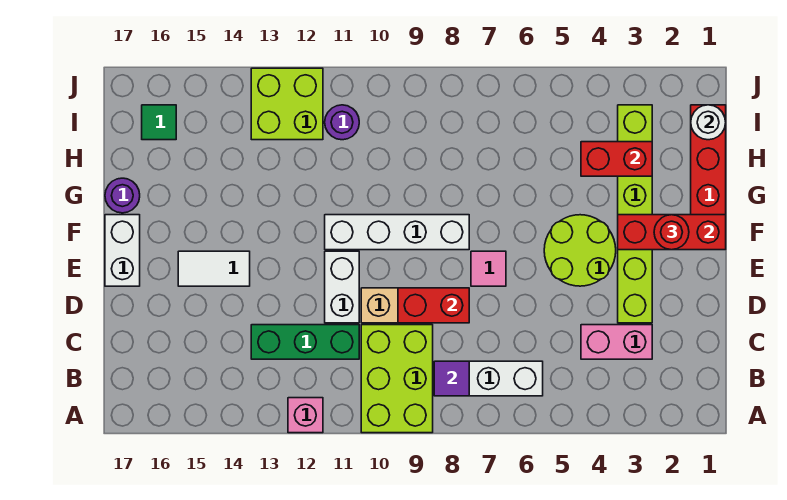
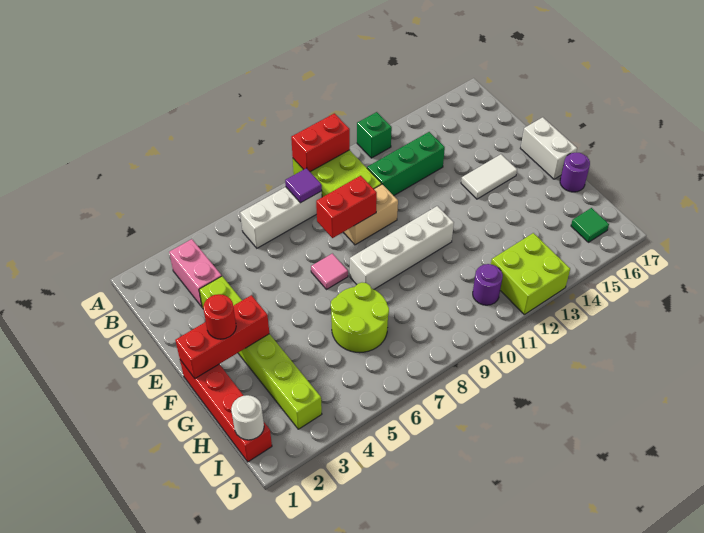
pink brick A12 level 1 -> green brick A12 level 1
pink brick C3:C4 level 1 -> pink brick B3:C3 level 1
white brick D11:E11 level 1 -> none
lime round brick E4:F5 level 1 -> lime round brick G6:H7 level 1
red brick H3:H4 level 2 -> red brick A9:A10 level 2

